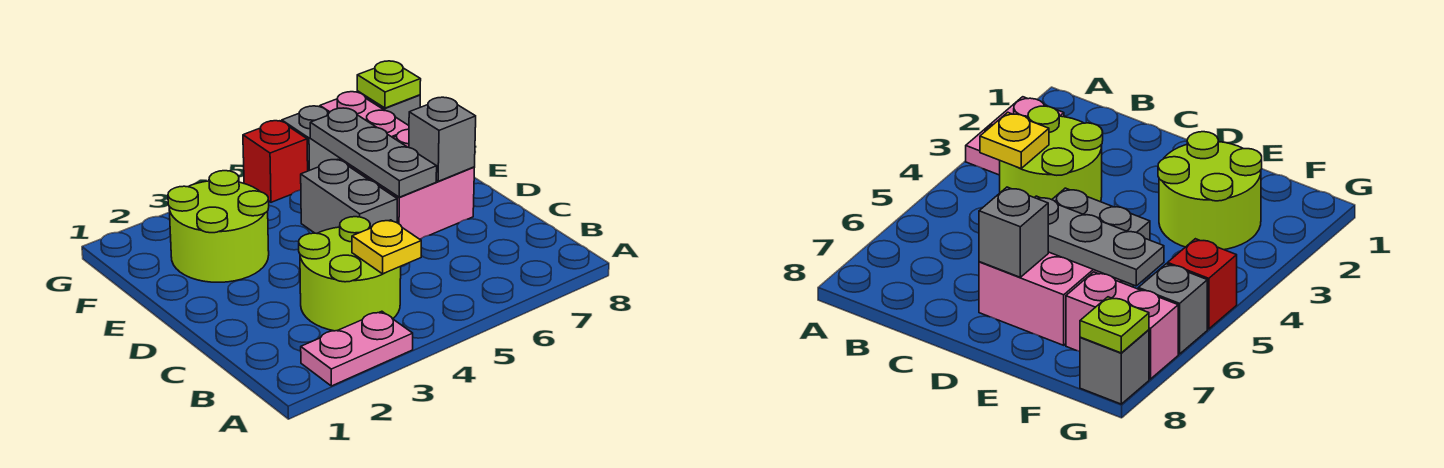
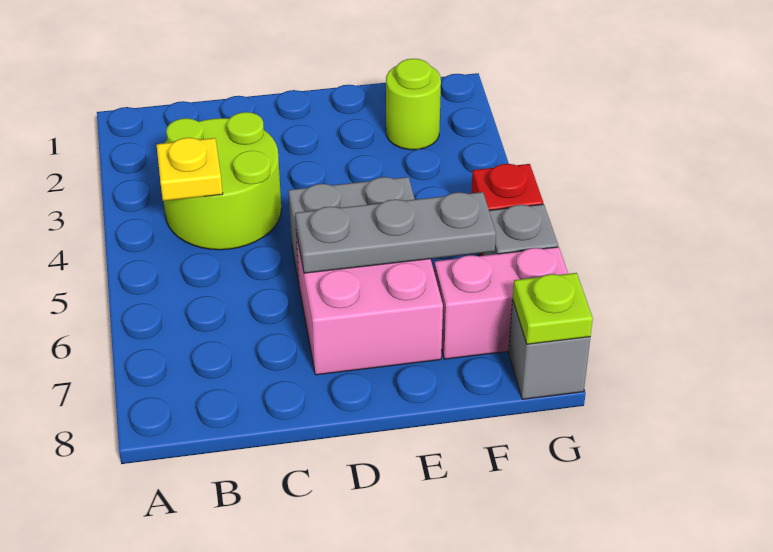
pink plate A2:A3 level 1 -> none
grey brick D7 level 2 -> none
lime round brick E2:F3 level 1 -> lime round brick F2 level 1

